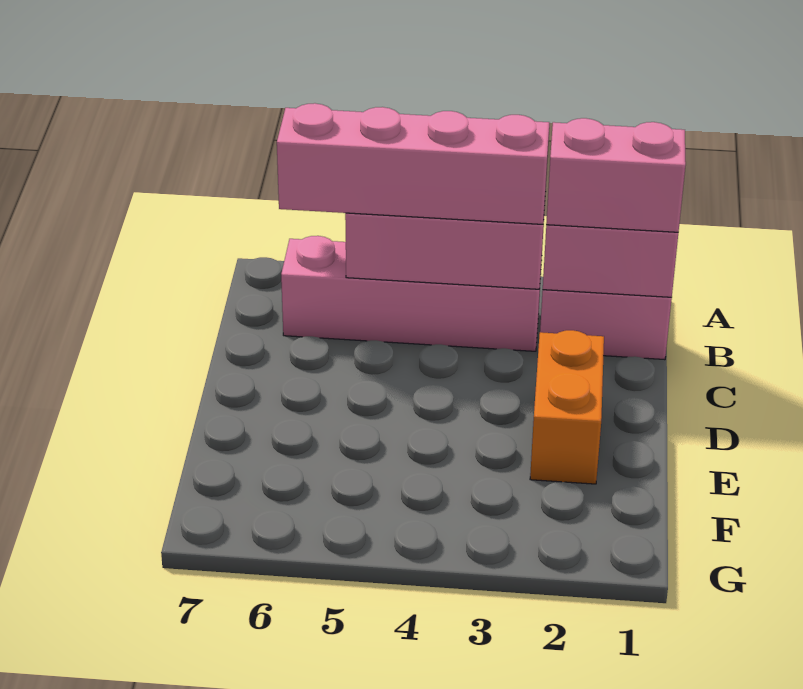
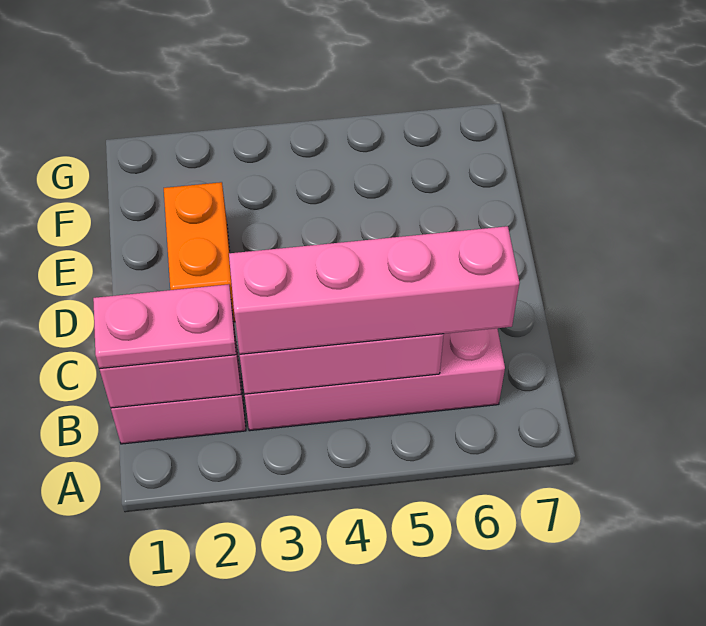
pink brick B1:B2 level 3 -> pink plate B1:B2 level 3

